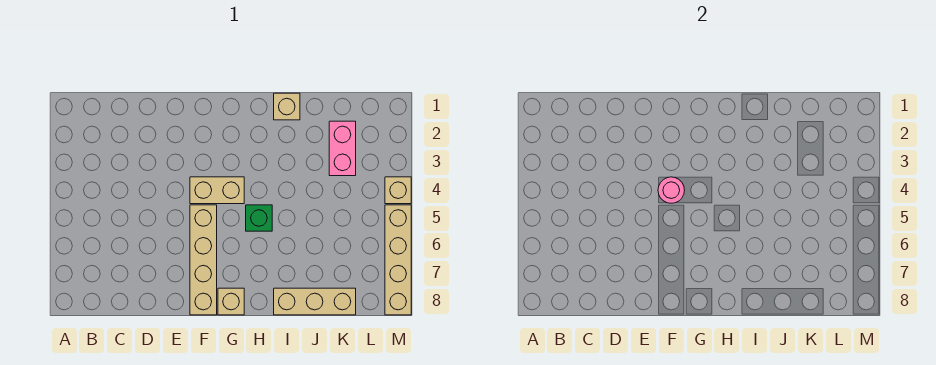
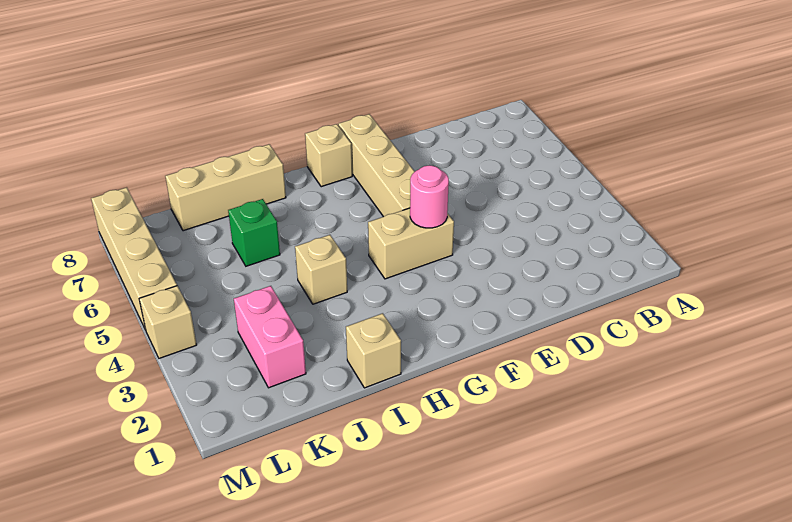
green brick H5 level 1 -> green brick J6 level 1
none -> tan brick I4 level 1

